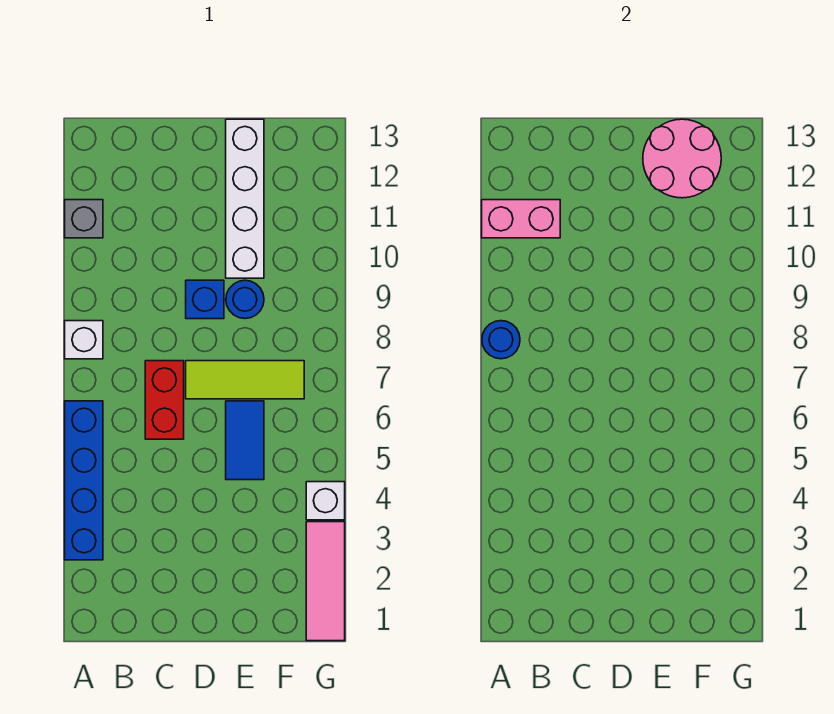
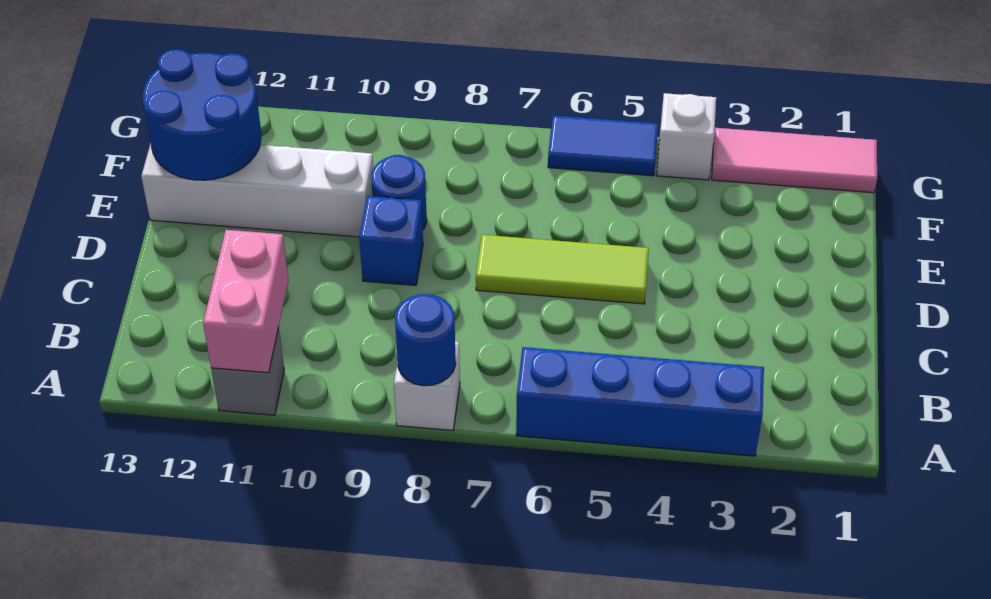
red brick C6:C7 level 1 -> none
lime tile D7:F7 level 1 -> lime tile D5:D7 level 1
blue tile E5:E6 level 1 -> blue tile G5:G6 level 1
pink round brick E12:F13 level 2 -> blue round brick E12:F13 level 2

